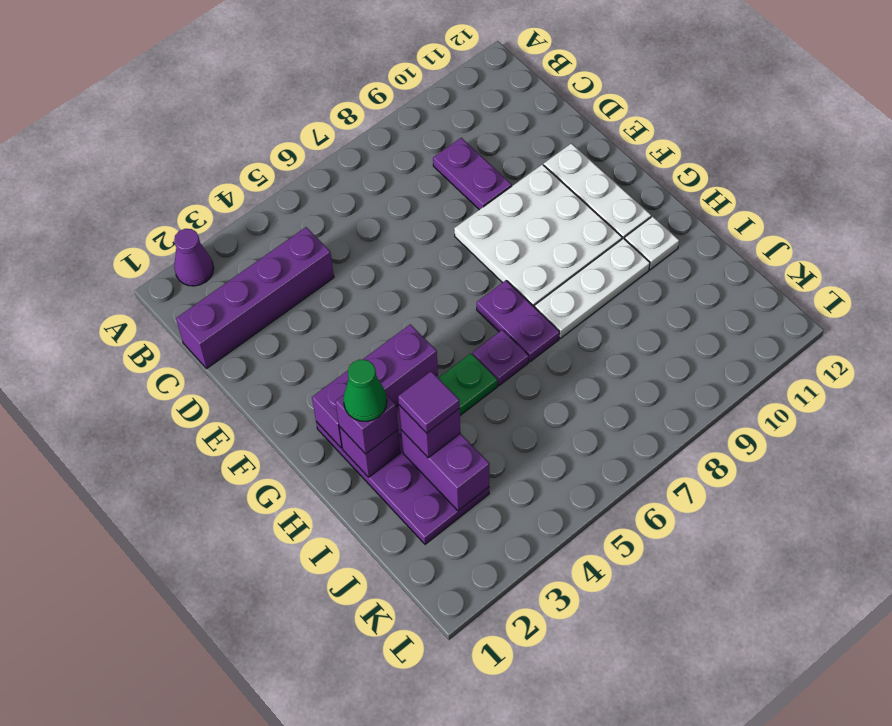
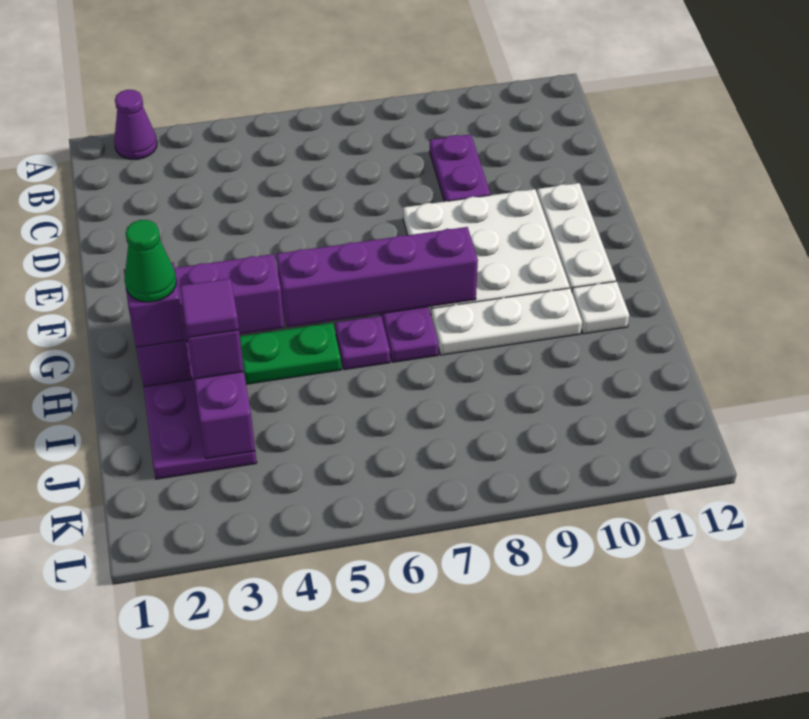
purple brick C1:C4 level 1 -> purple brick G5:G8 level 2

